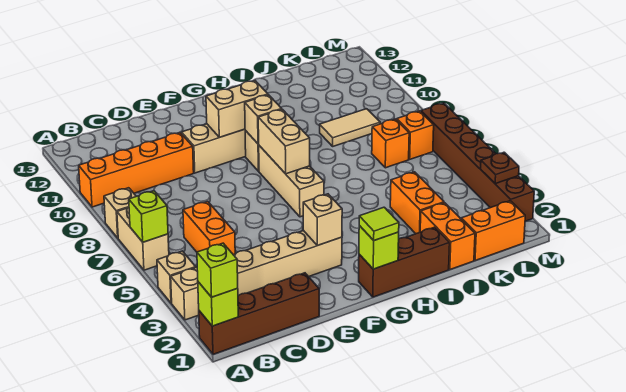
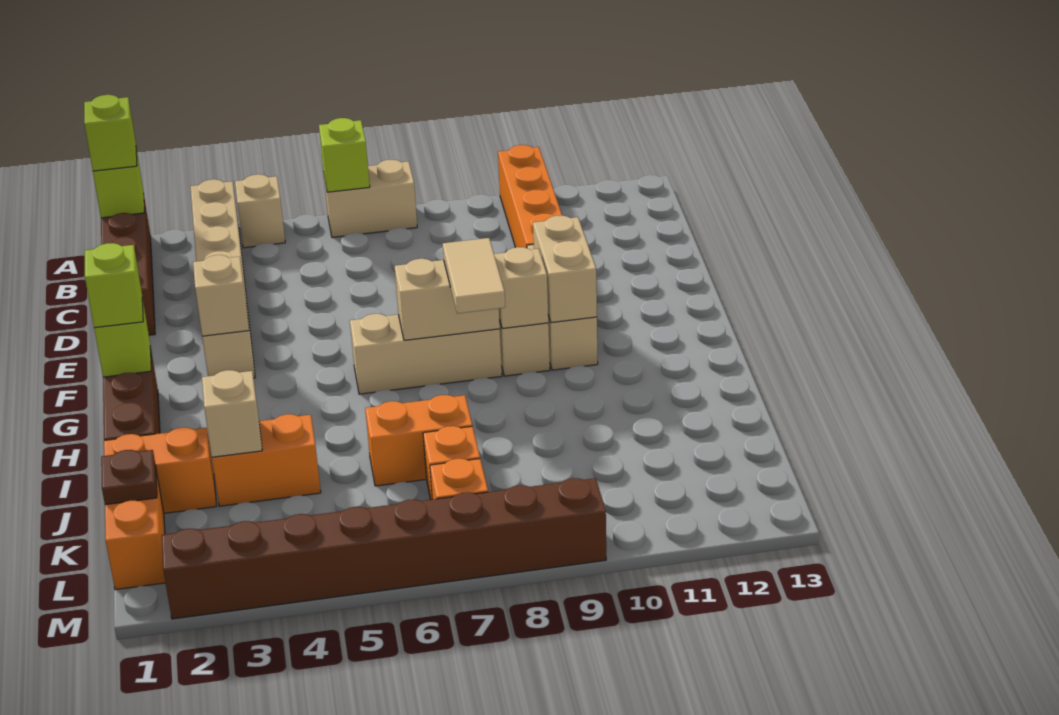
tan brick A8 level 1 -> tan brick J3 level 2
orange brick C5:C6 level 1 -> orange brick J6:J7 level 1
lime tile G1 level 3 -> lime brick G1 level 3
tan tile J9:K9 level 1 -> tan tile G8:H8 level 3
brown brick M2:M7 level 1 -> brown brick M2:M9 level 1
brown plate M3 level 2 -> brown plate K1 level 2

